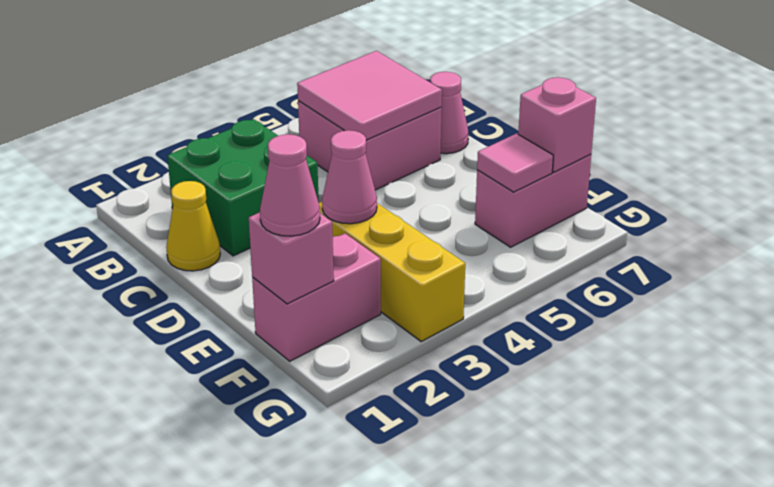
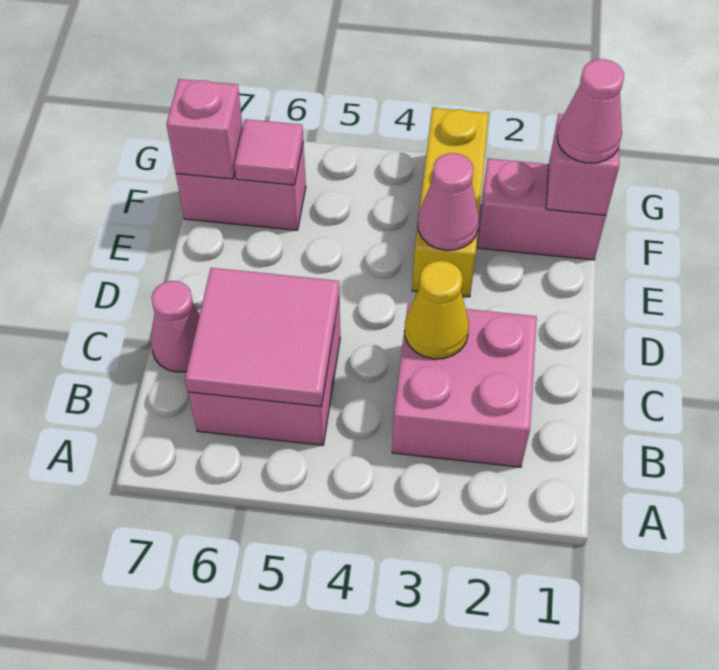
green brick B2:C3 level 1 -> pink brick B2:C3 level 1
yellow cone C1 level 1 -> yellow cone C3 level 2

